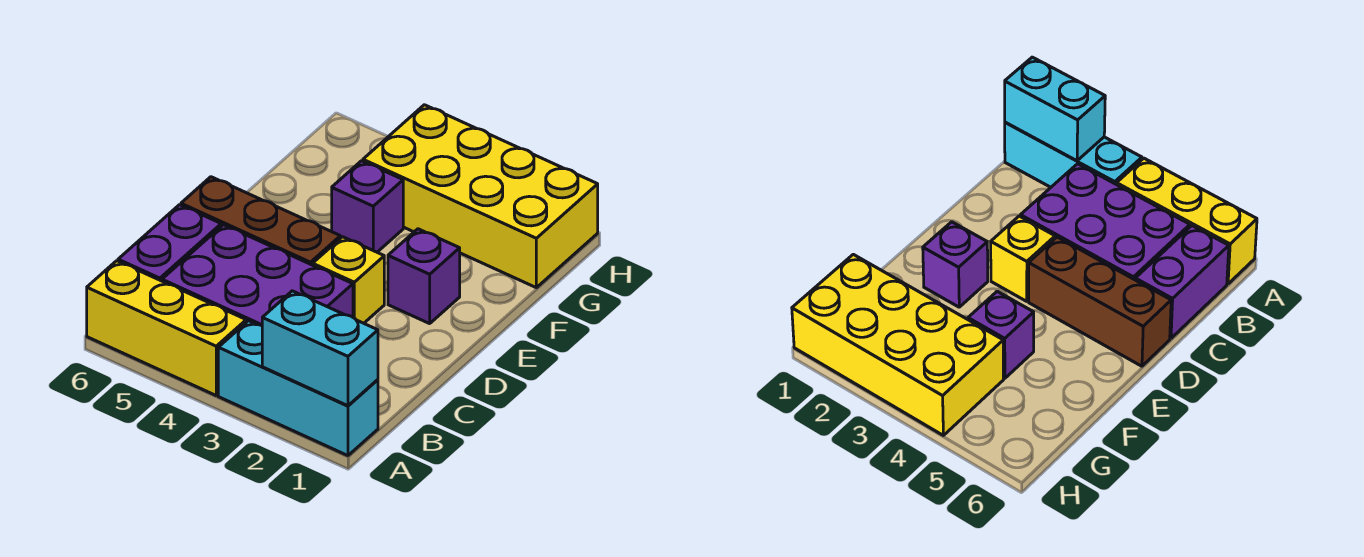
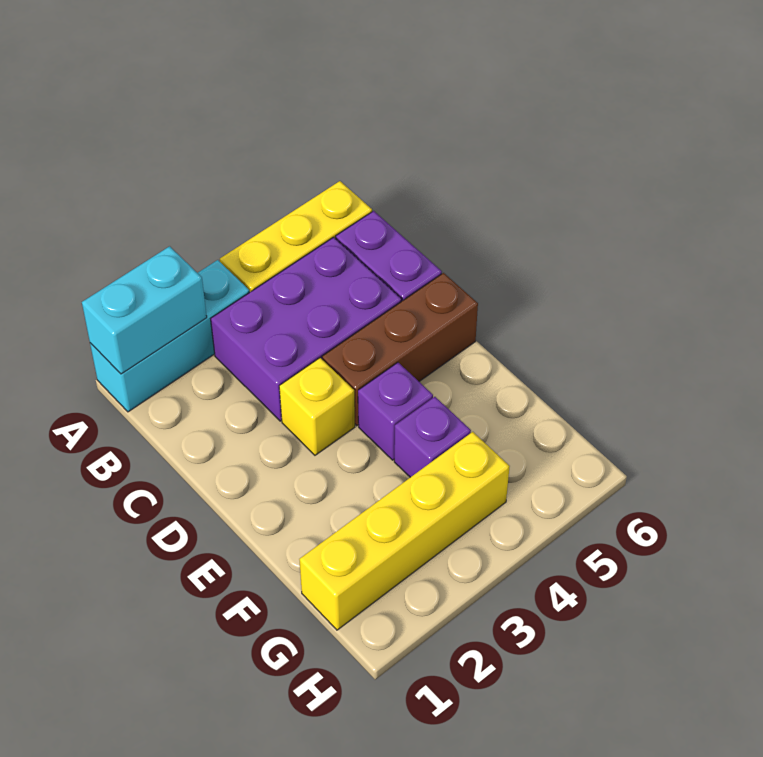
purple brick E2 level 1 -> purple brick E4 level 1
yellow brick G1:H4 level 1 -> yellow brick G1:G4 level 1

